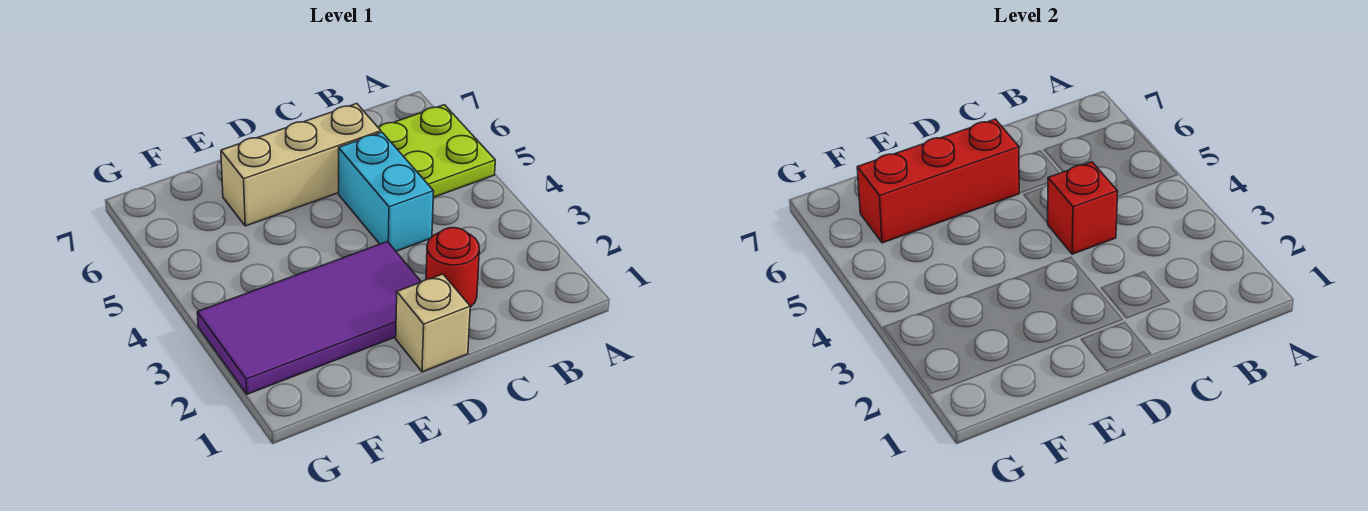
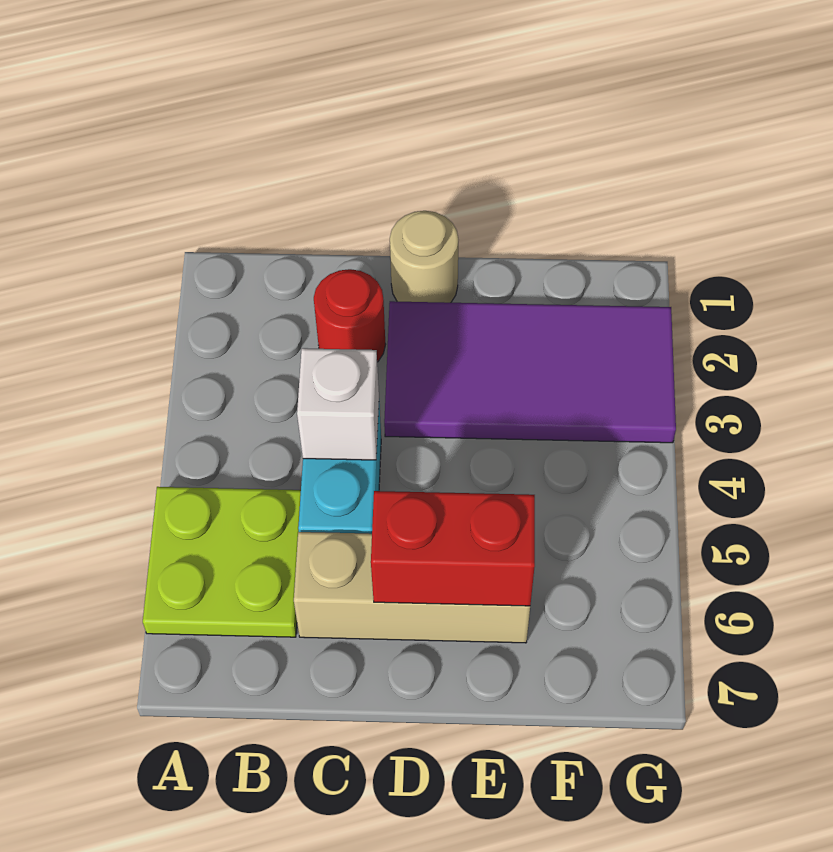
red brick C4 level 2 -> white brick C4 level 2
tan brick D1 level 1 -> tan round brick D1 level 1
red brick D6:F6 level 2 -> red brick D6:E6 level 2

